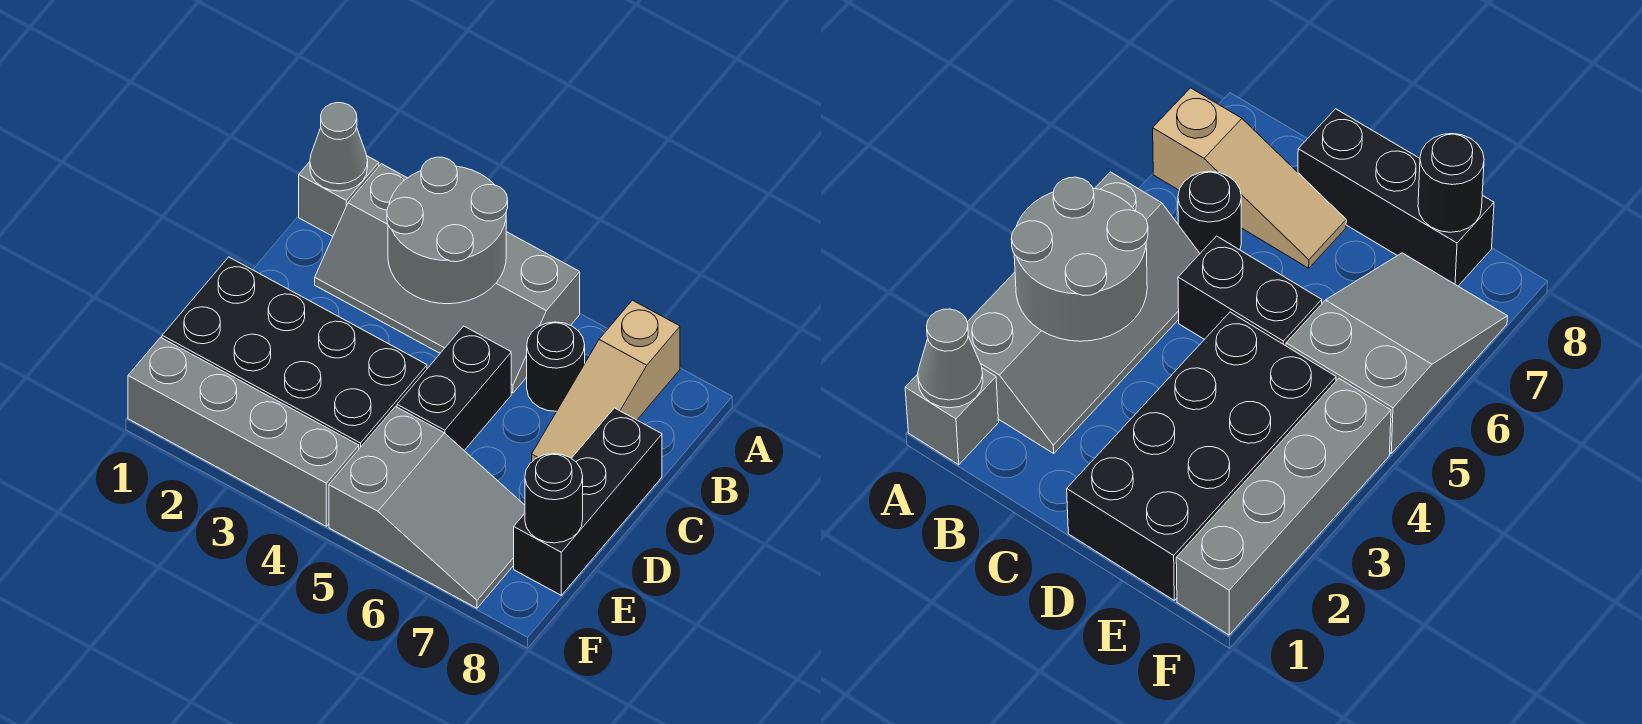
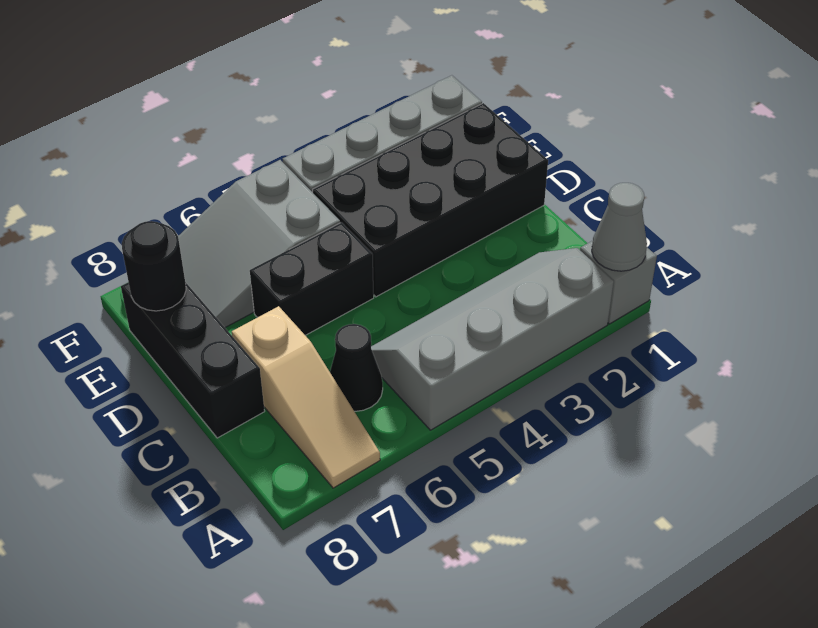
grey round brick A3:B4 level 2 -> none
tan slope A7:C7 level 1 top A -> tan slope A7:C7 level 1 top C
black round brick B6 level 1 -> black cone B6 level 1
black brick C5:D5 level 1 -> black brick D5:D6 level 1

